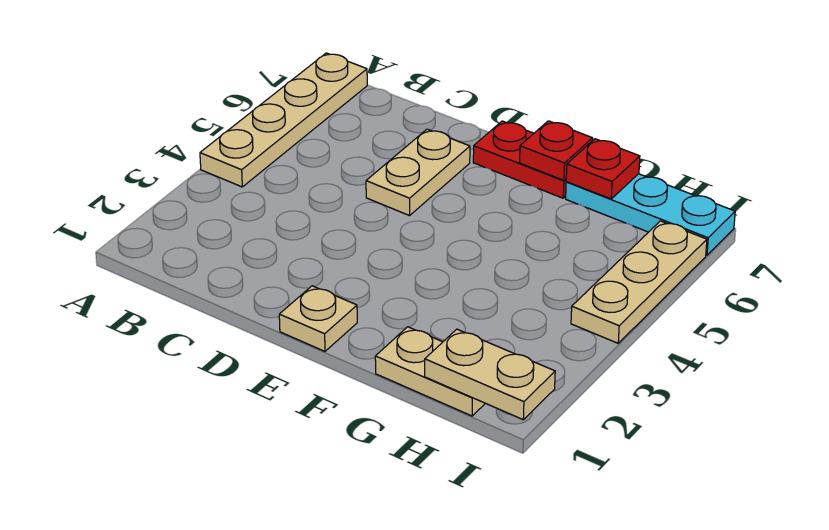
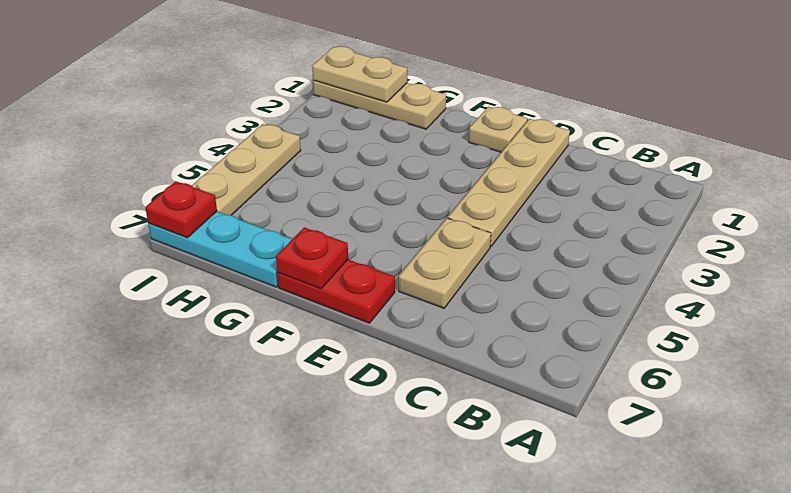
tan plate A4:A7 level 1 -> tan plate D1:D4 level 1
tan plate G1:H1 level 1 -> tan plate G1:I1 level 1
red plate G7 level 2 -> red plate I7 level 2

